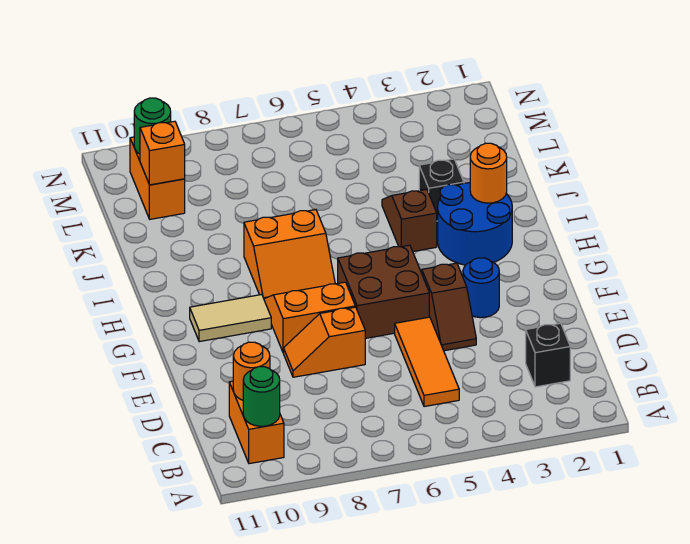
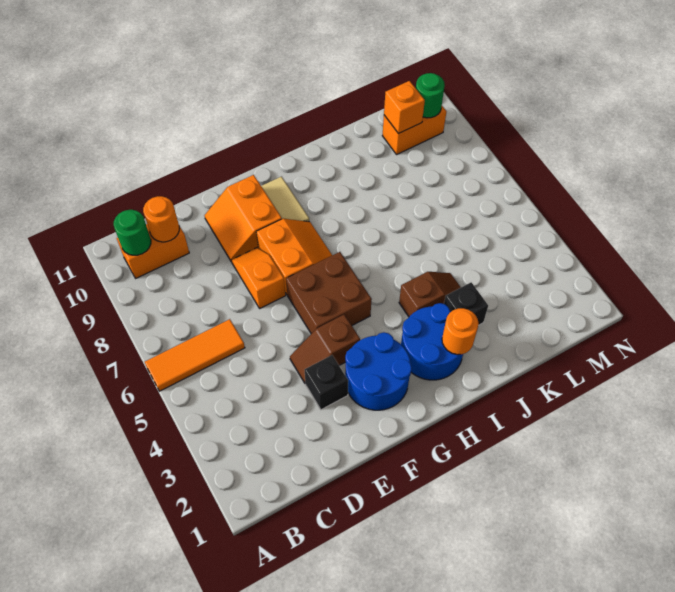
black brick C2 level 1 -> black brick E3 level 1
orange tile C5:E5 level 1 -> orange tile A6:C6 level 1
blue round brick F3 level 1 -> blue round brick F2:G3 level 1
orange slope H7:I8 level 1 top I -> orange slope E9:F10 level 1 top F

